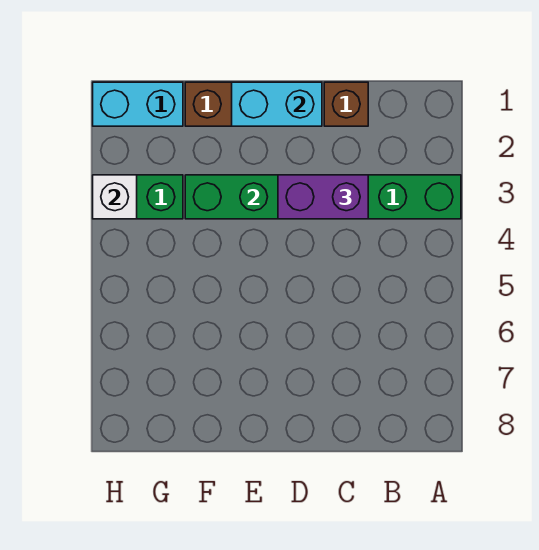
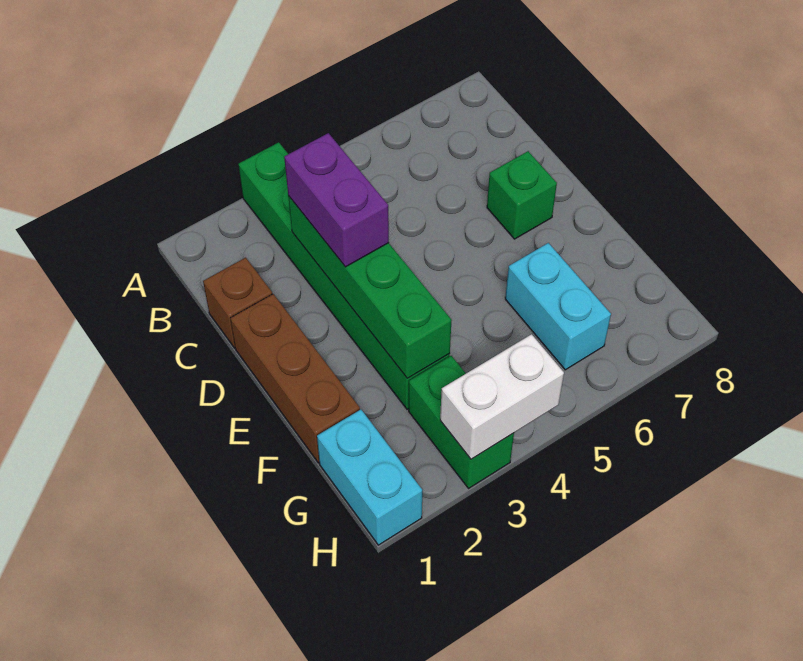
cyan brick D1:E1 level 2 -> cyan brick F6:G6 level 1
none -> green brick D7 level 1
white brick H3 level 2 -> white brick H3:H4 level 2

